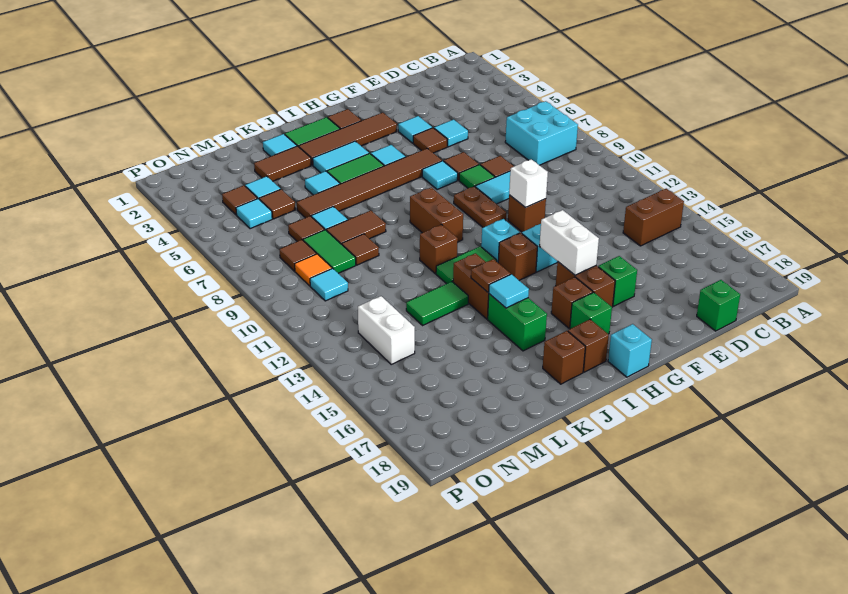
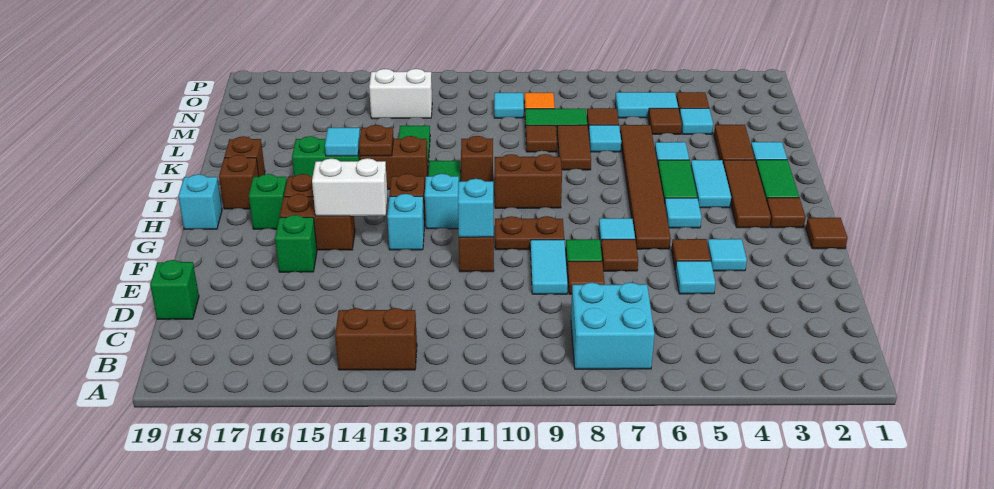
brown brick B14:C14 level 1 -> brown brick B13:B14 level 1
white brick F11 level 2 -> cyan brick F11 level 2
brown tile G3:J3 level 1 -> brown tile H3:J3 level 1
cyan tile N5 level 1 -> cyan tile N5:N6 level 1
brown tile N8 level 1 -> brown tile G1 level 1

